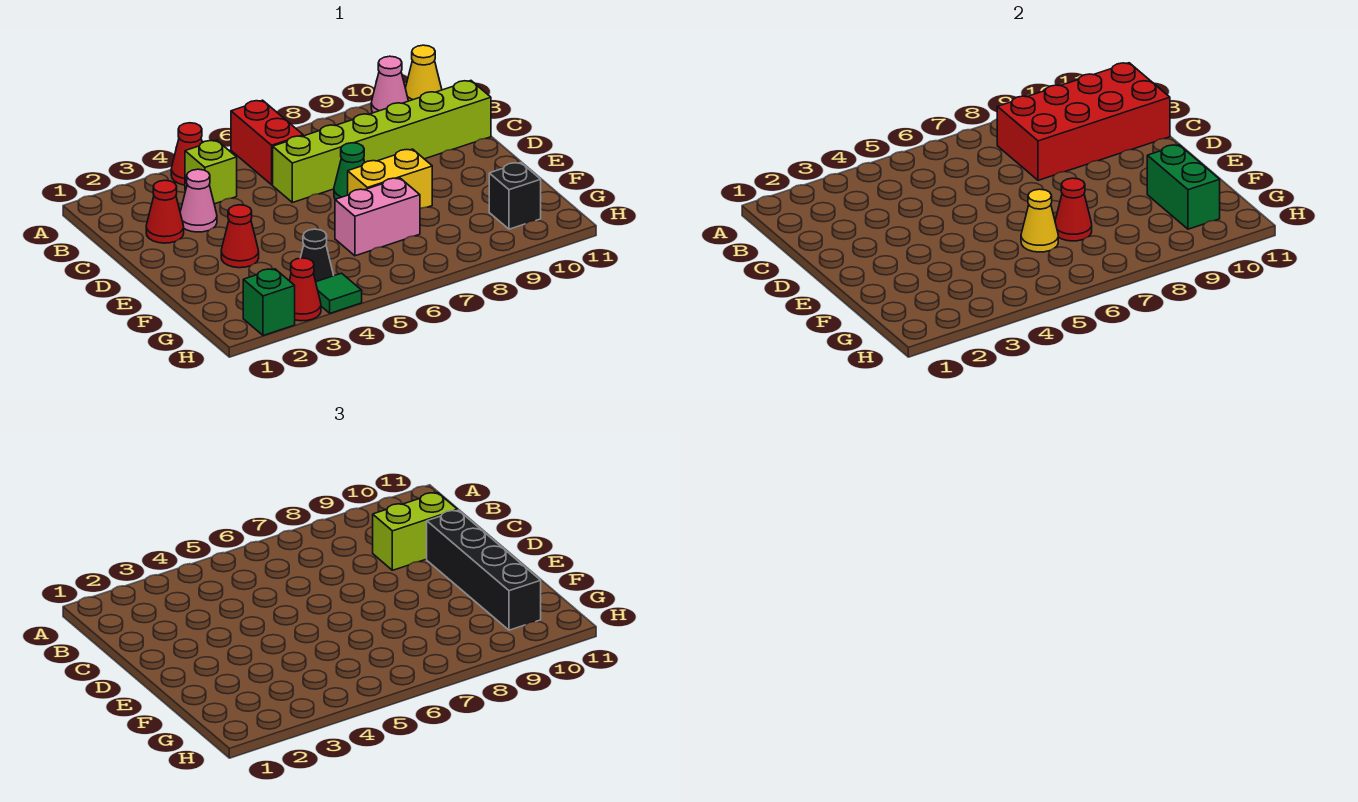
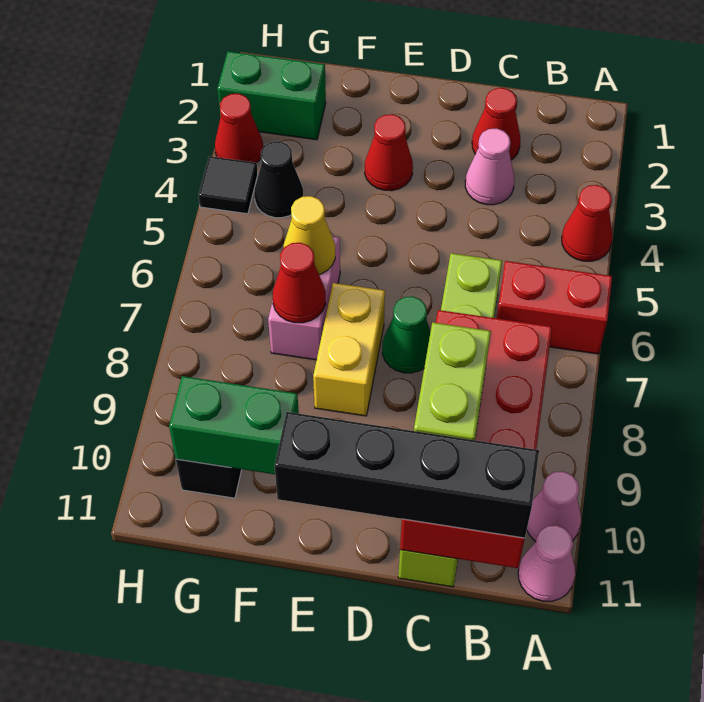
yellow cone A11 level 1 -> pink cone A11 level 1
lime brick B4 level 1 -> none
black brick D10:G10 level 3 -> black brick B11:E11 level 3
green brick H2 level 1 -> green brick G2:H2 level 1
green tile H4 level 1 -> black tile H4 level 1

